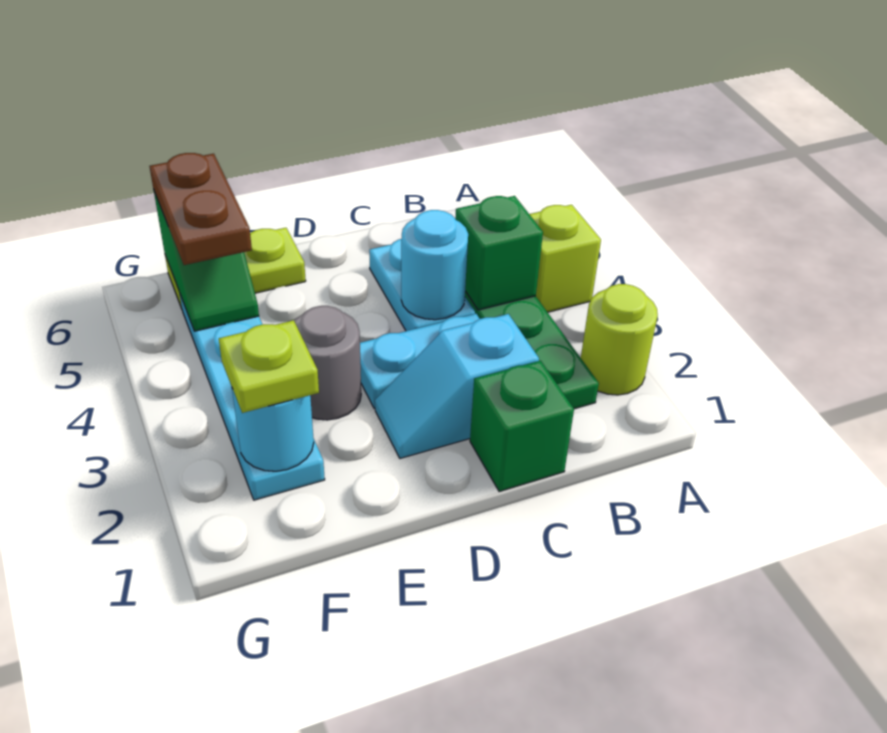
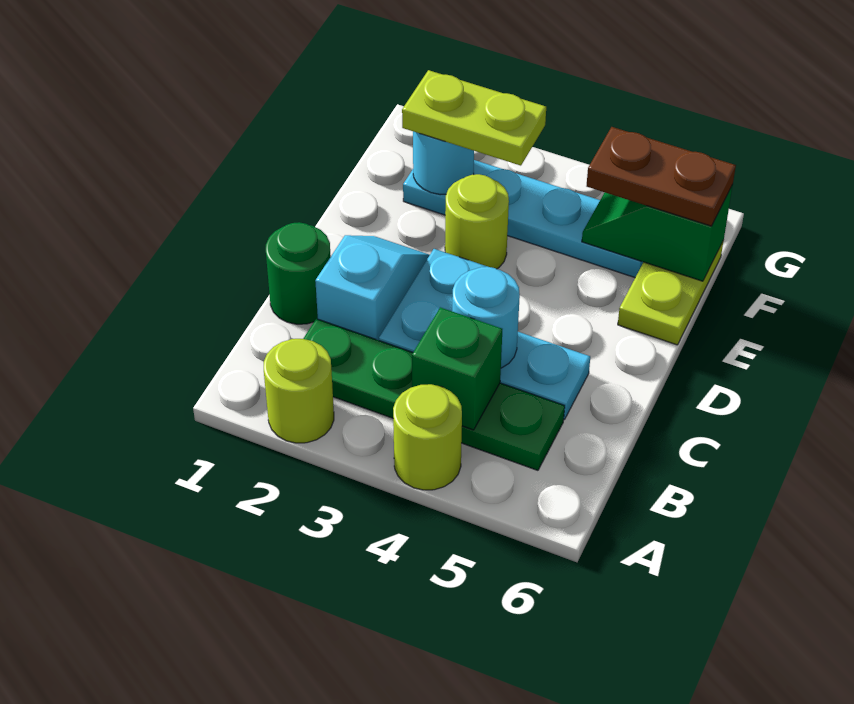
lime brick A4 level 1 -> lime round brick A4 level 1
green brick C1 level 1 -> green round brick C1 level 1
grey round brick E3 level 1 -> lime round brick E3 level 1
lime plate F2 level 3 -> lime plate F2:F3 level 3

